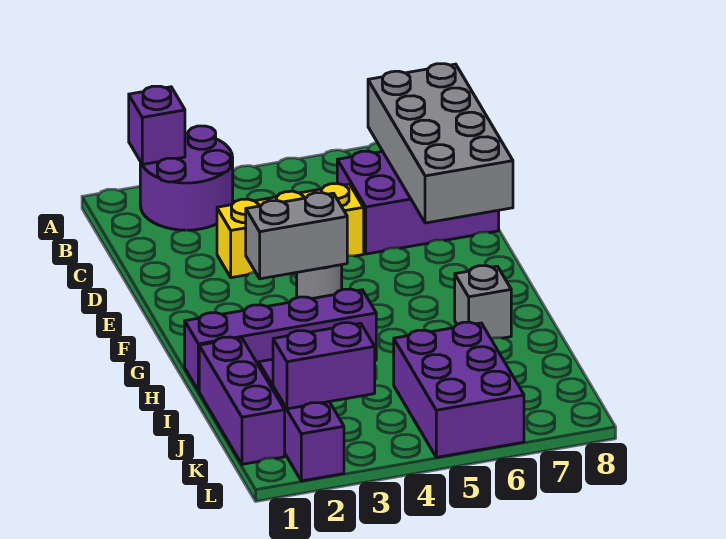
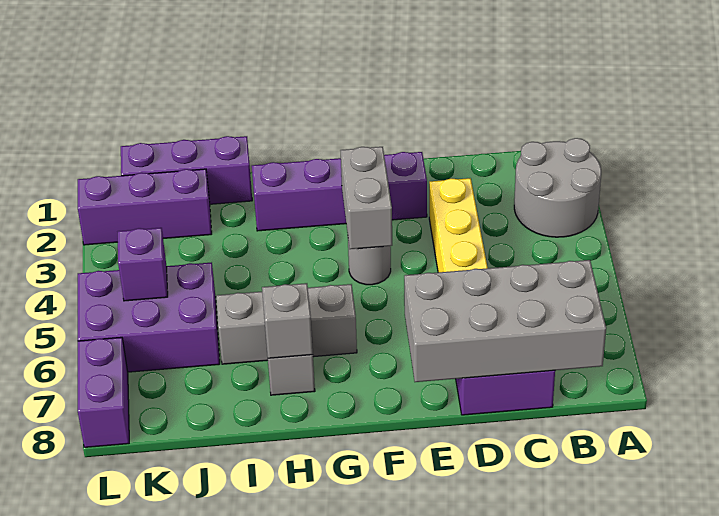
purple round brick A2:B3 level 1 -> grey round brick A2:B3 level 1
purple brick A2 level 2 -> purple brick K5 level 2
none -> grey brick G6:I6 level 1
purple brick H1:H4 level 1 -> purple brick E2:H2 level 1
none -> grey brick H7 level 2
purple brick K2:K3 level 2 -> purple brick L7:L8 level 1

